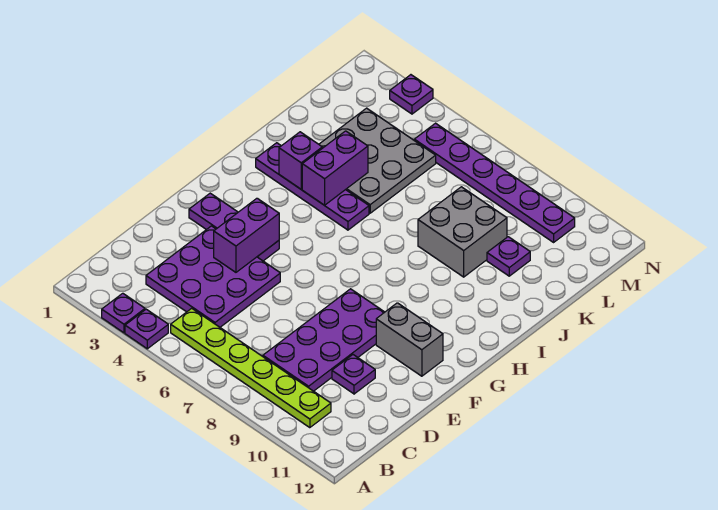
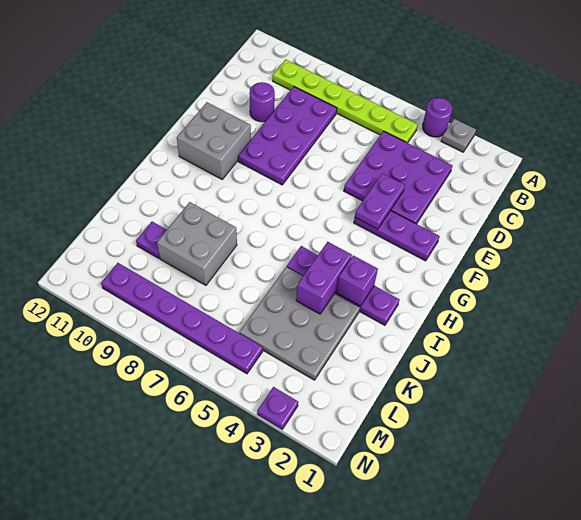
purple plate A3 level 1 -> grey plate A3 level 1
purple plate A4 level 1 -> purple round brick A4 level 1
purple plate D10 level 1 -> purple round brick D10 level 1
purple brick E4:F4 level 2 -> purple plate E4:F4 level 2
grey brick F10:F11 level 1 -> grey brick F10:G11 level 1

